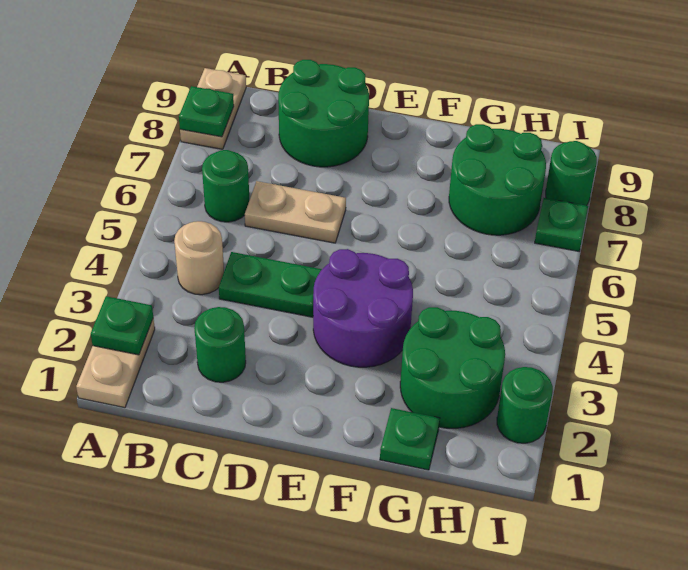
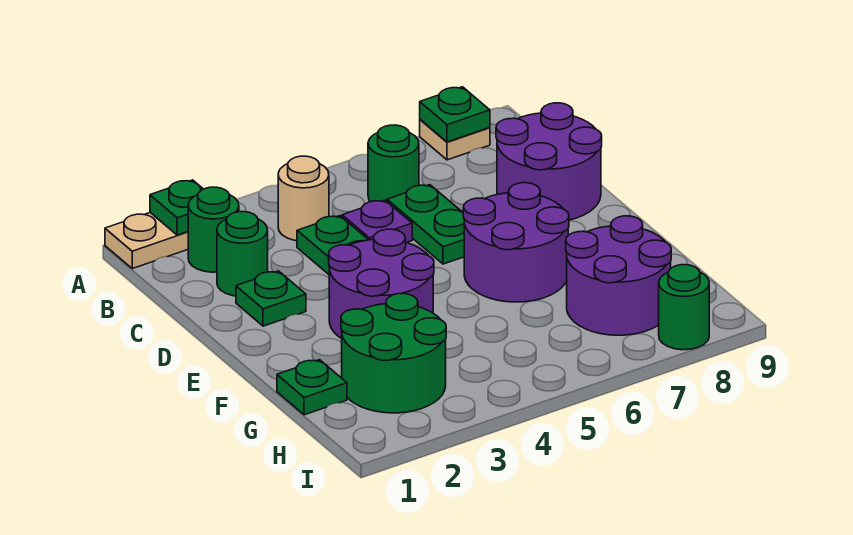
tan plate A8:A9 level 1 -> tan plate A8 level 1
none -> purple plate C5 level 1
tan plate C6:D6 level 1 -> green plate C6:D6 level 1
green round brick C8:D9 level 1 -> purple round brick C8:D9 level 1
none -> purple round brick E6:F7 level 1
green round brick G7:H8 level 1 -> purple round brick G7:H8 level 1
green round brick I2 level 1 -> green round brick B2 level 1
green plate I7 level 1 -> green plate D2 level 1

